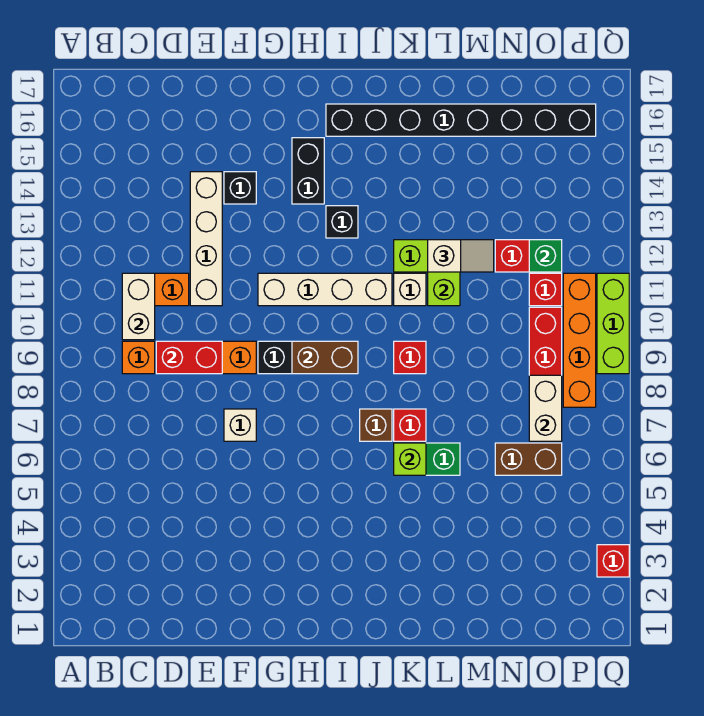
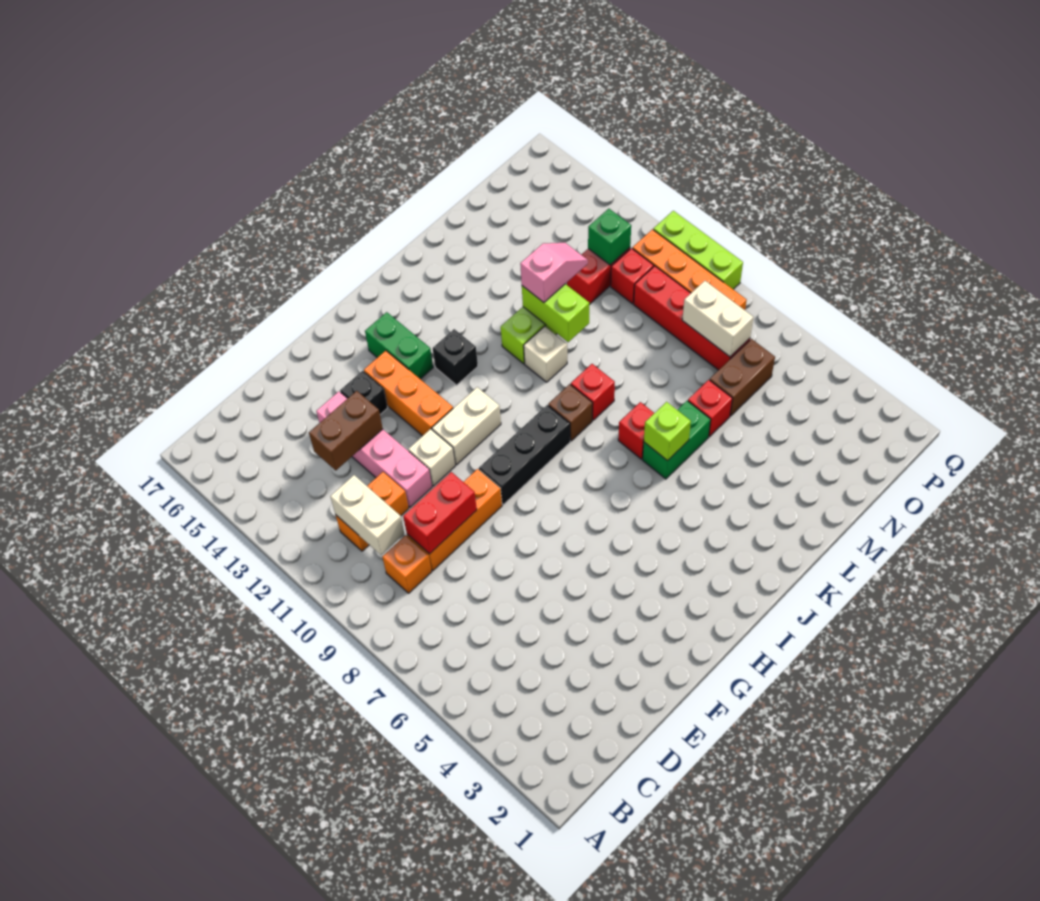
white brick E11:E14 level 1 -> pink brick E11:E14 level 1
white brick F7 level 1 -> white brick F11 level 1
white brick G11:J11 level 1 -> white brick G11:H11 level 1
none -> orange brick G12:G14 level 1
brown brick H9:I9 level 2 -> brown brick D13:E13 level 2
black brick H14:H15 level 1 -> green brick H14:H15 level 1
black brick I16:P16 level 1 -> none
brown brick J7 level 1 -> brown brick J9 level 1
white slope L12:M12 level 3 top L -> pink slope L12:M12 level 3 top L
red brick Q3 level 1 -> red brick M6 level 1

